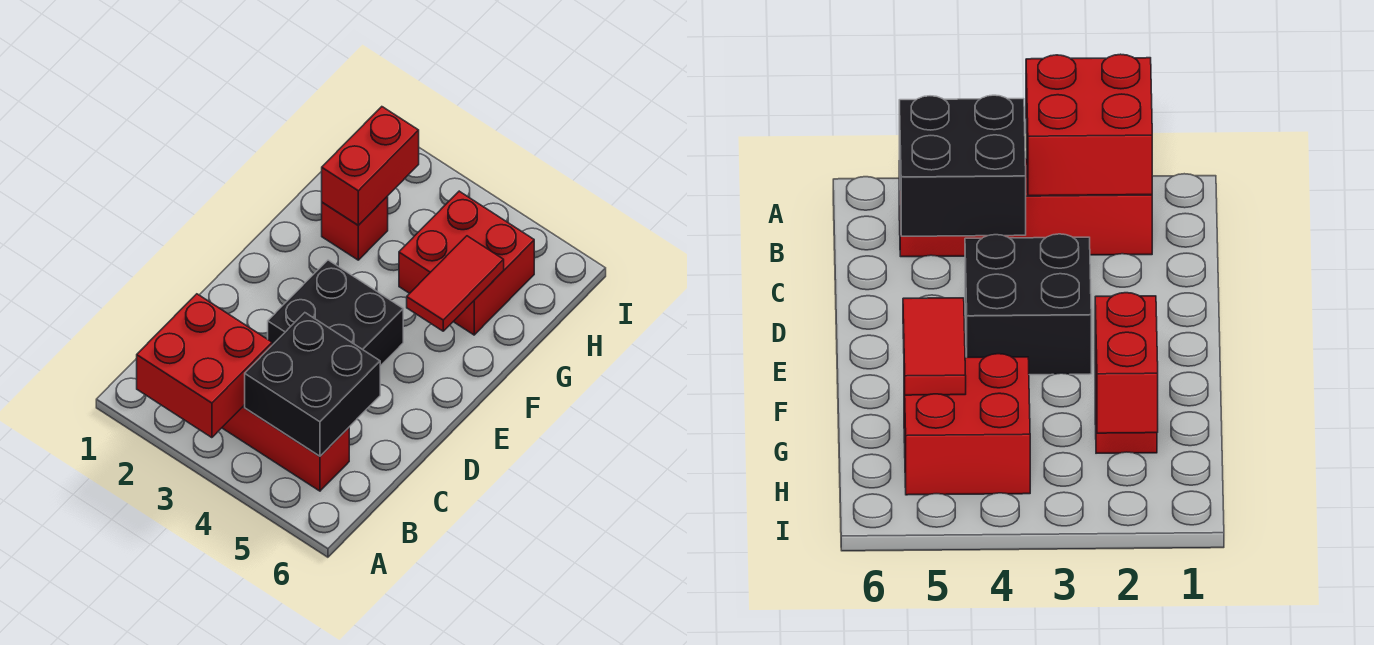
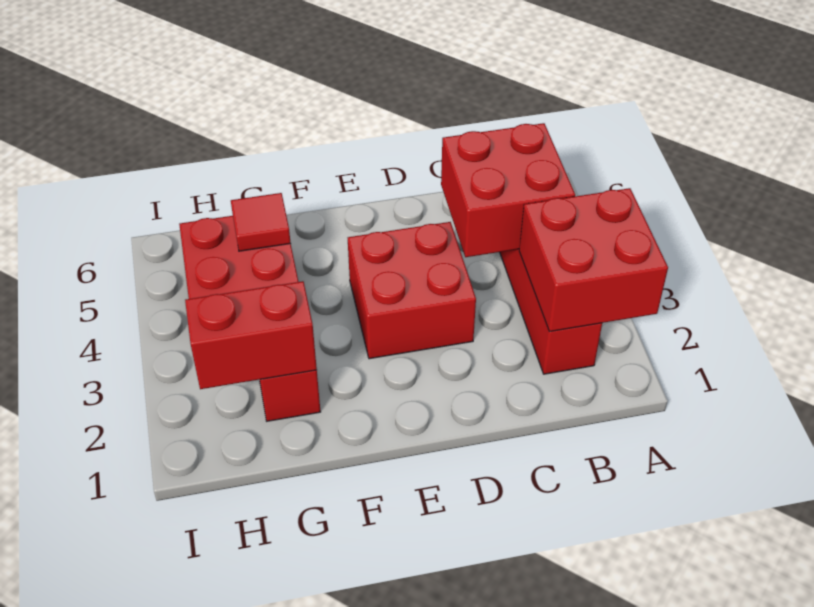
black brick B4:C5 level 2 -> red brick B4:C5 level 2
black brick D3:E4 level 1 -> red brick D3:E4 level 1
red tile F5:G5 level 2 -> red tile G5 level 2

